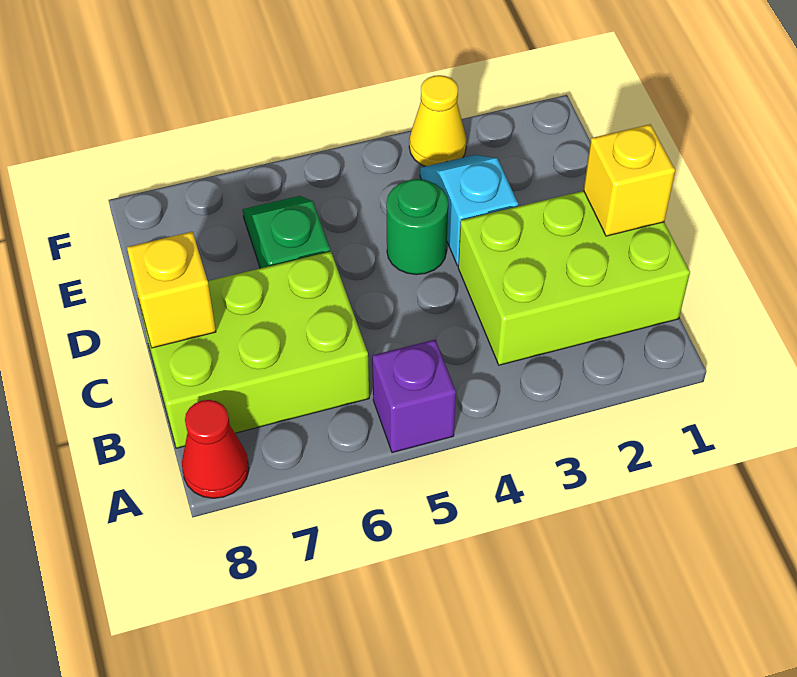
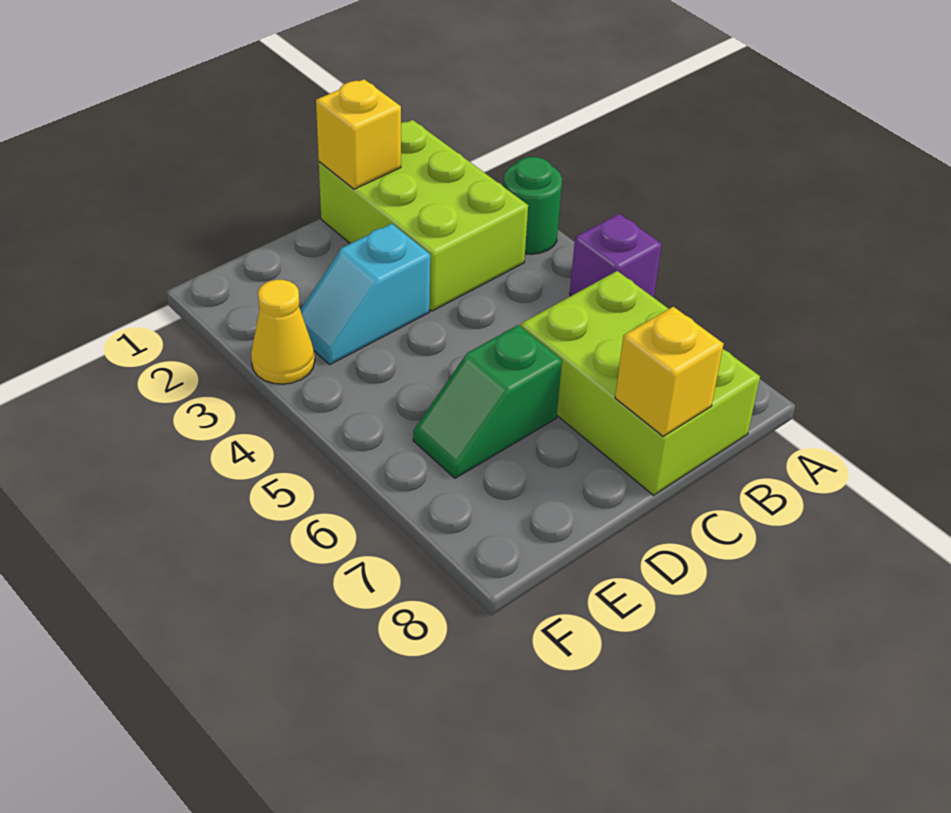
red cone A8 level 1 -> none
green round brick D4 level 1 -> green round brick A3 level 1

